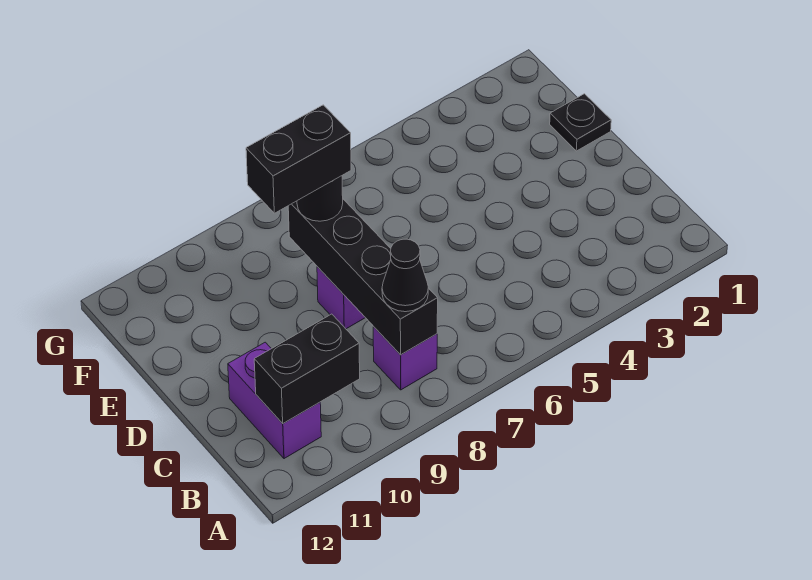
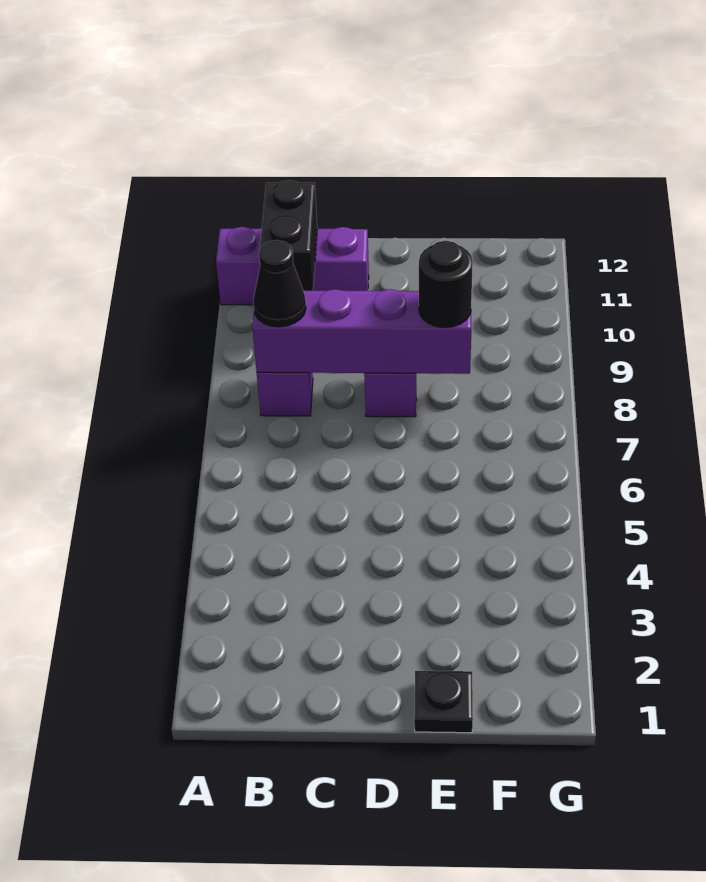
black brick B8:E8 level 2 -> purple brick B8:E8 level 2
purple brick B11:C11 level 1 -> purple brick A11:C11 level 1
black brick E8:E9 level 4 -> none

